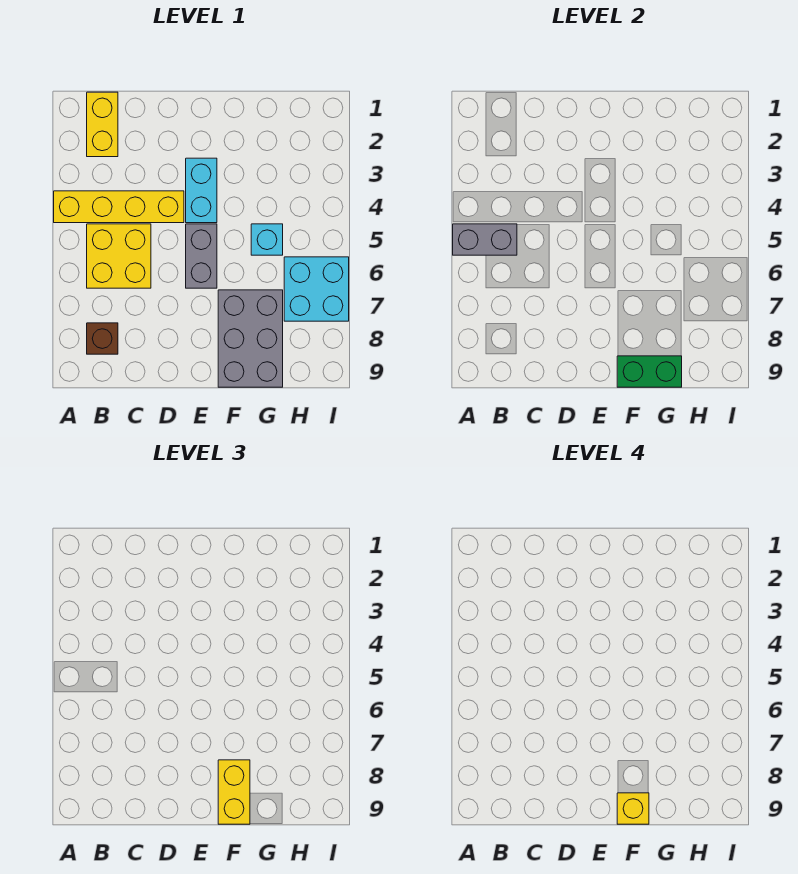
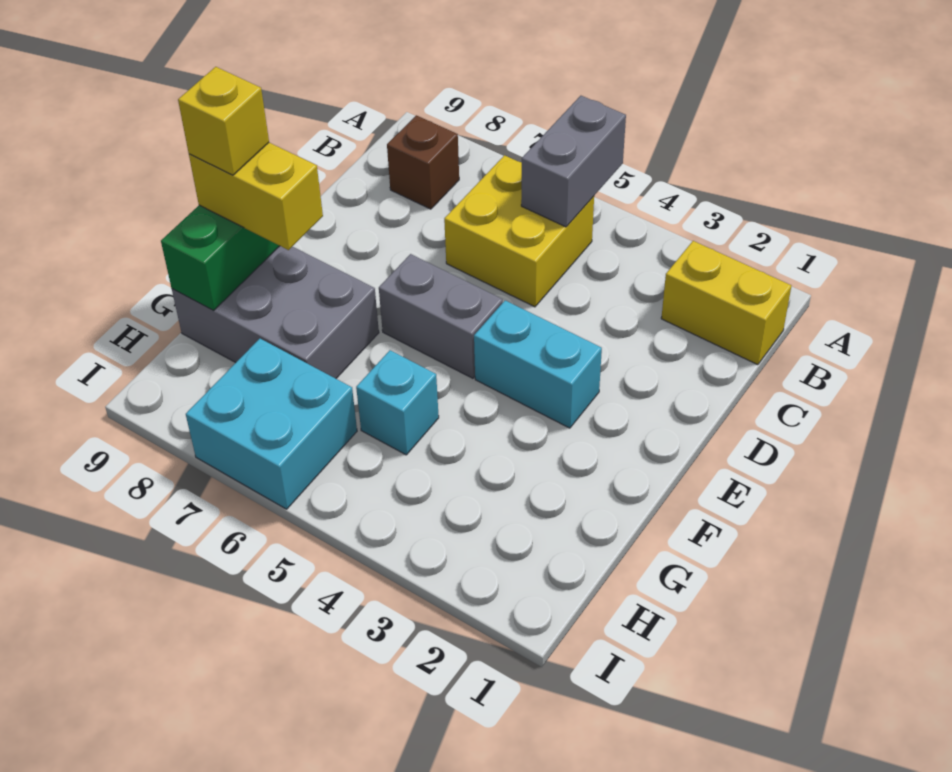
yellow brick A4:D4 level 1 -> none

